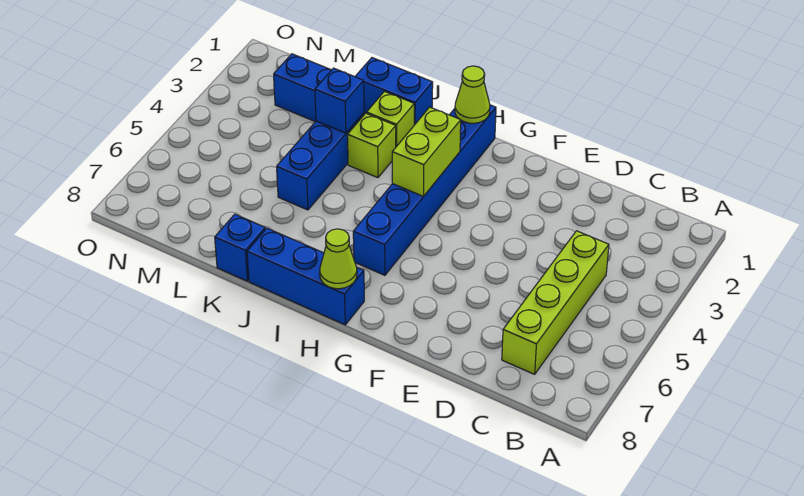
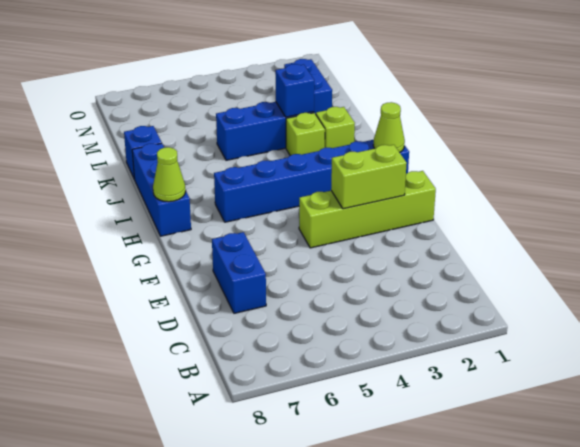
lime brick C4:C7 level 1 -> lime brick F1:F4 level 1
lime brick H3:H4 level 2 -> lime brick F2:F3 level 2
blue brick J1:K1 level 1 -> blue brick D7:E7 level 1

